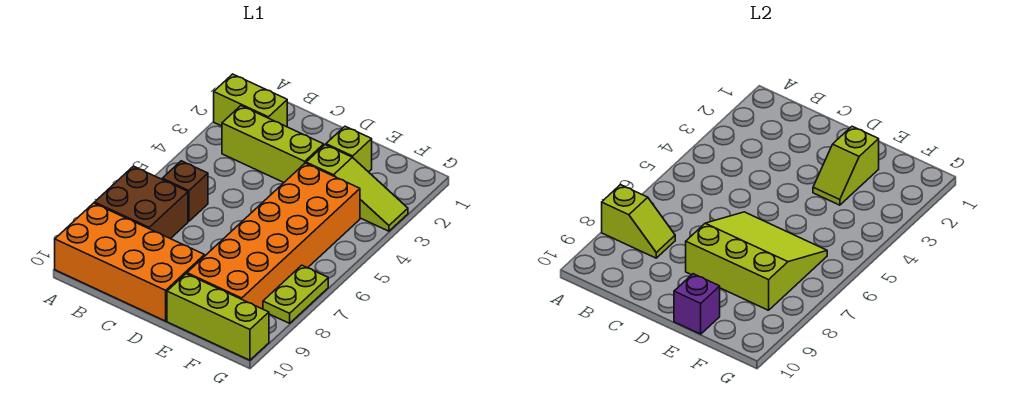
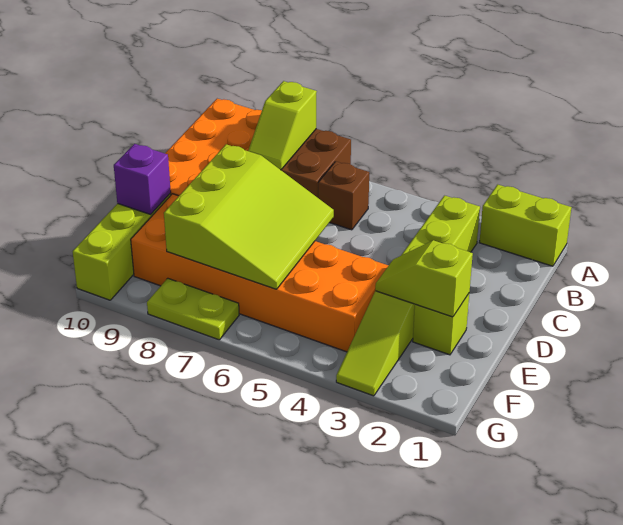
lime brick A2:B2 level 1 -> lime brick A1:A2 level 1

